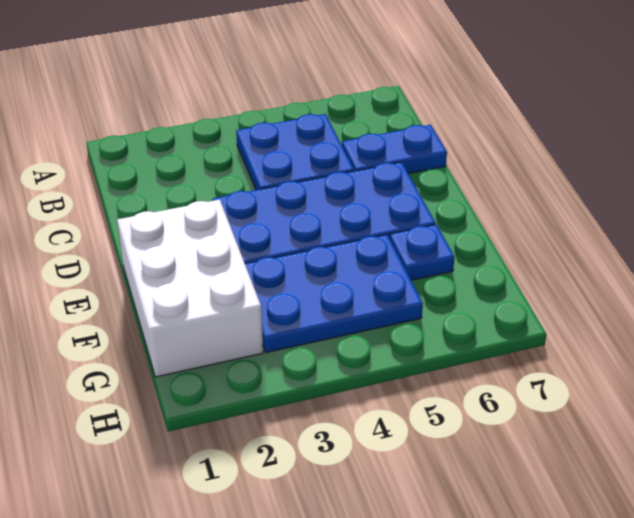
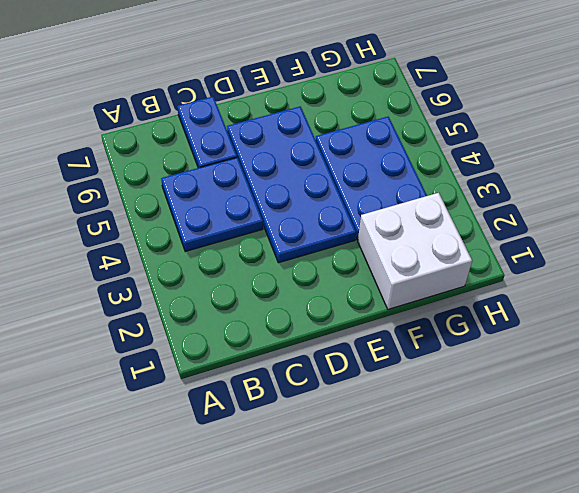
white brick E1:G2 level 1 -> white brick F1:G2 level 1
blue plate F6 level 1 -> none

